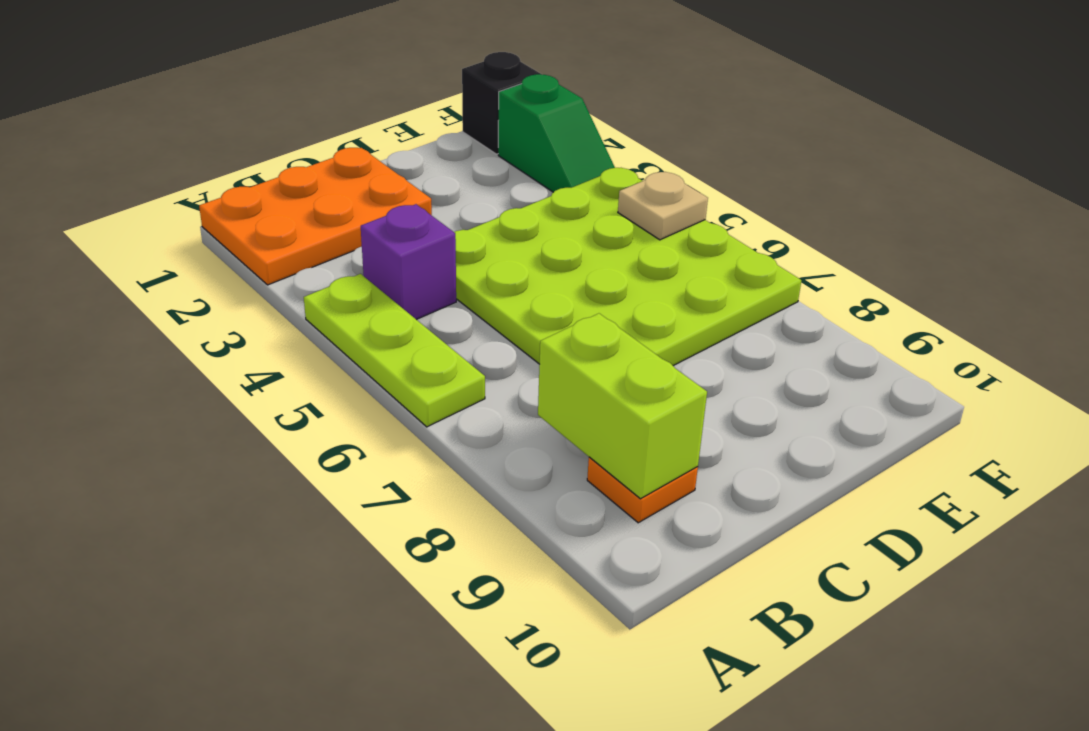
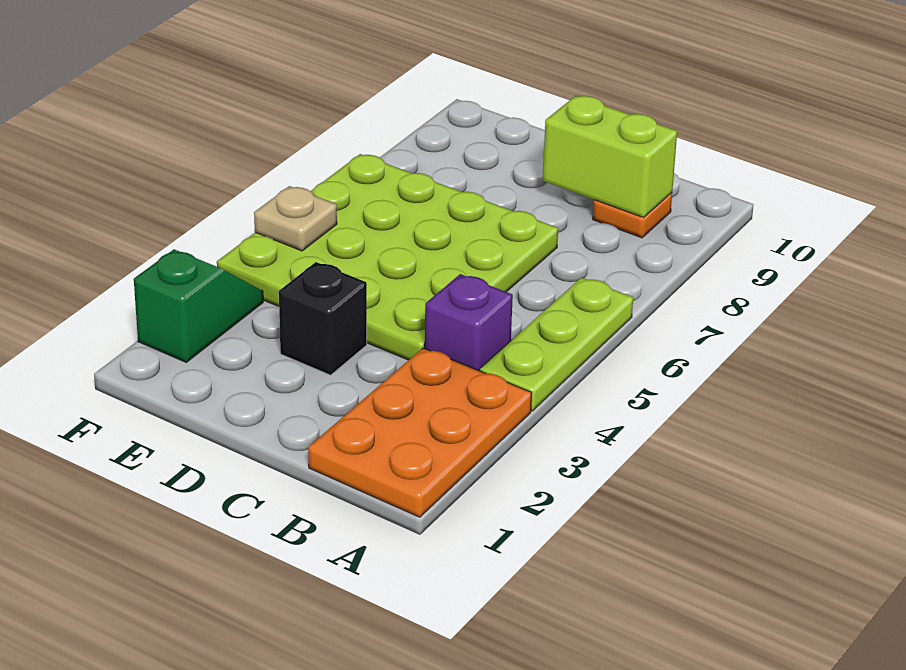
orange plate A1:C2 level 1 -> orange plate A1:B3 level 1
lime brick B8:B9 level 2 -> lime brick B9:C9 level 2
black brick F1 level 1 -> black brick D3 level 1

